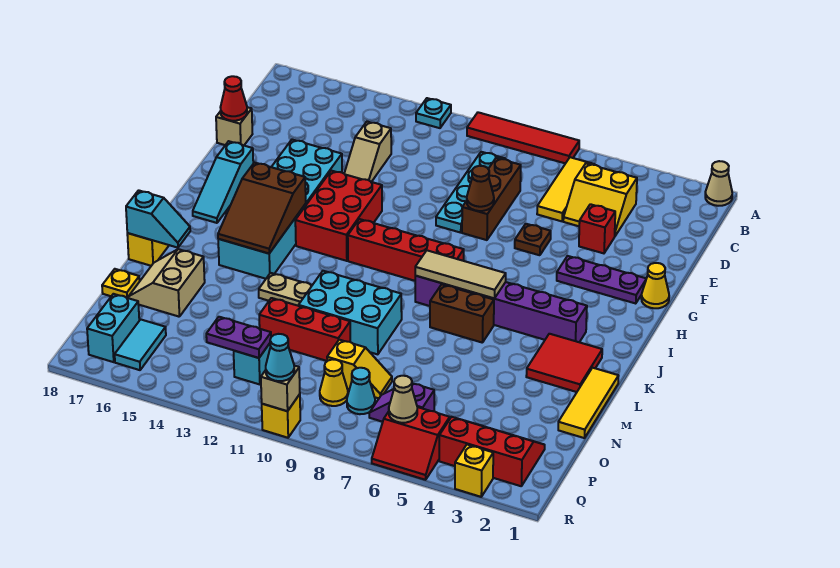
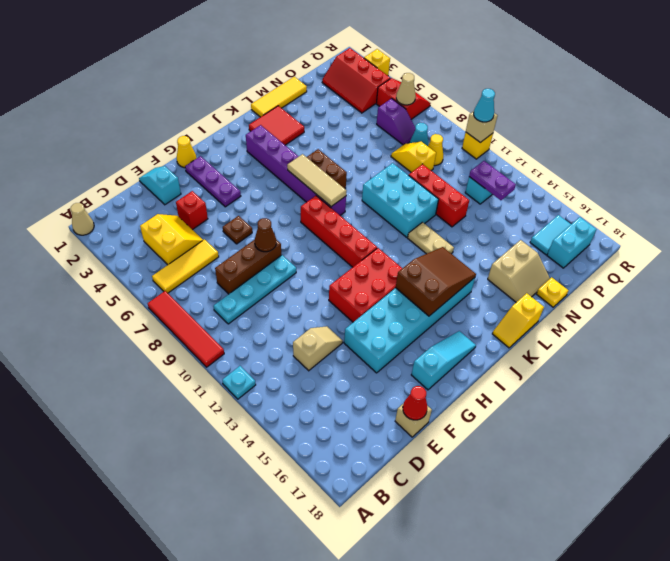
cyan slope L17:L18 level 2 top 18 -> cyan slope E1:E2 level 1 top 2

